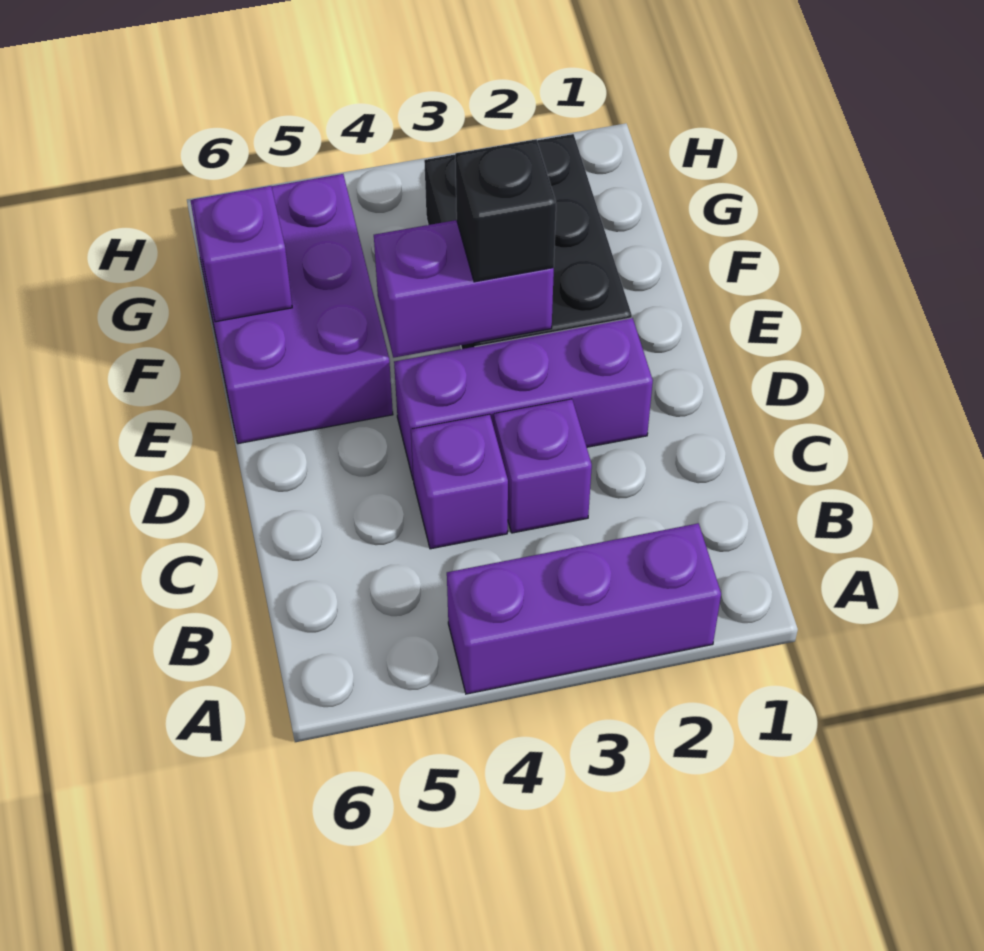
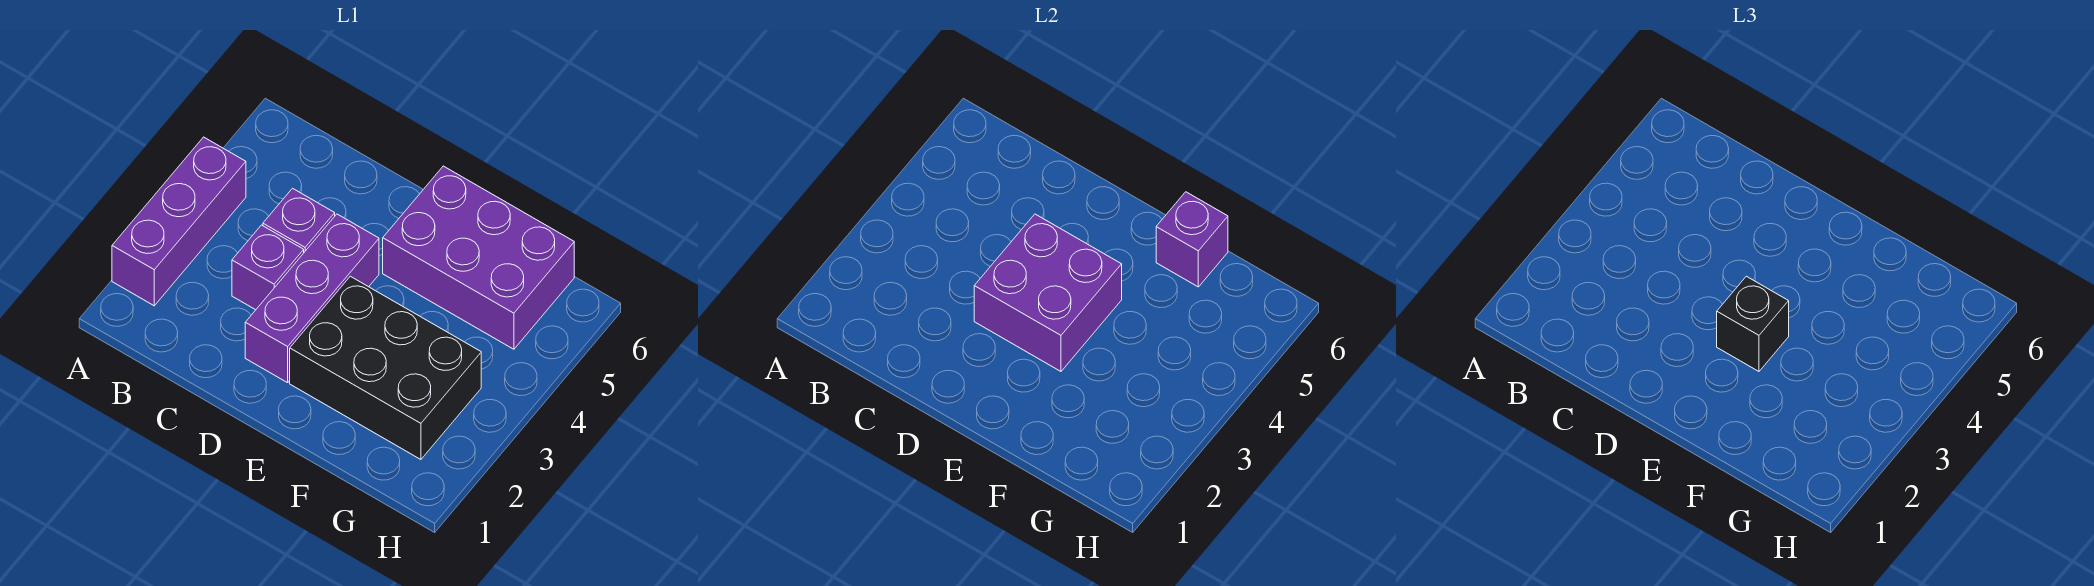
purple brick E3:E4 level 2 -> purple brick D3:E4 level 2

